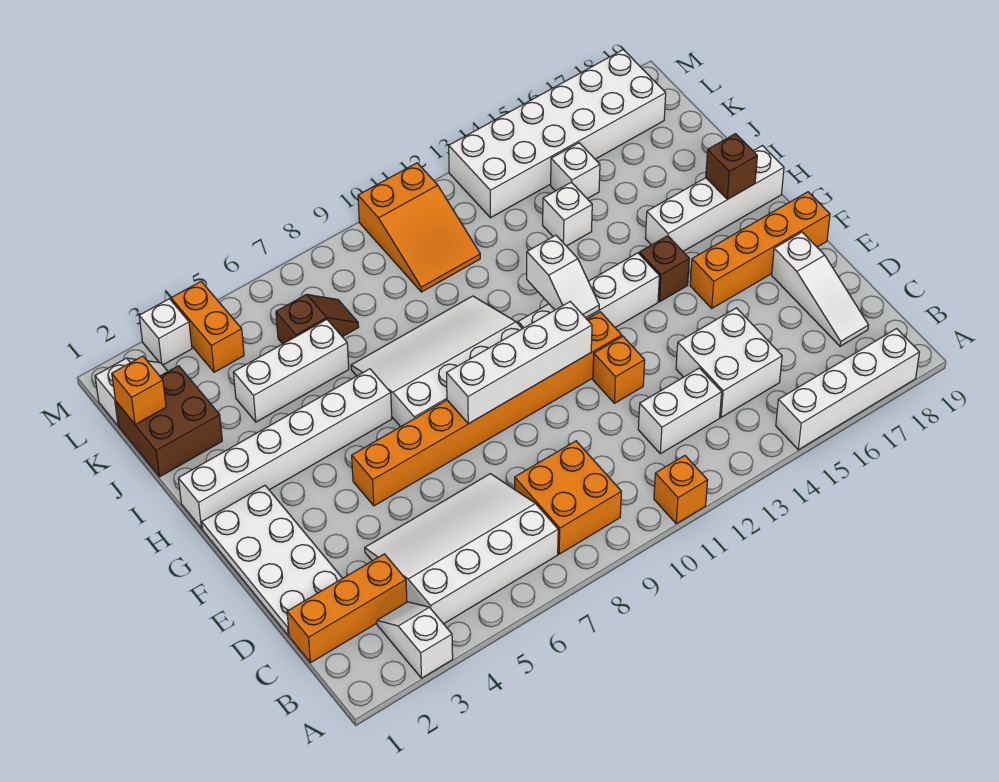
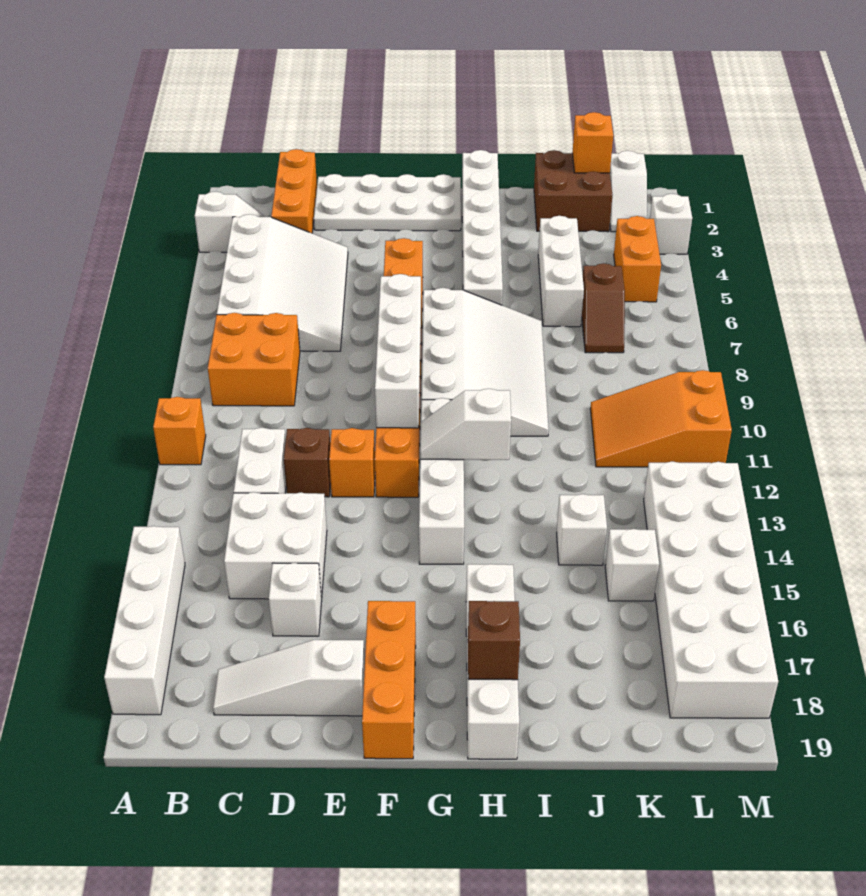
none -> white brick D16 level 1
orange brick F16:F19 level 1 -> orange brick F17:F19 level 1
brown brick G15 level 1 -> brown brick D12 level 1
orange brick L4:M4 level 1 -> orange brick L4:L5 level 1

